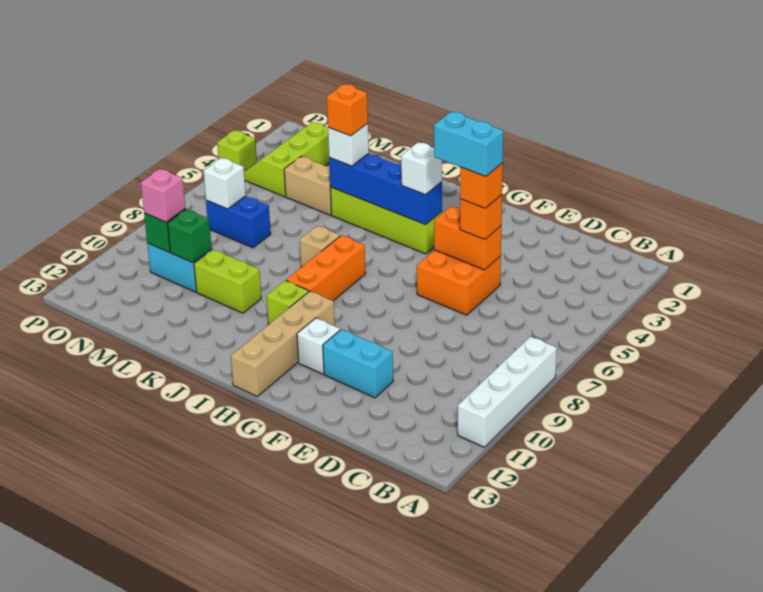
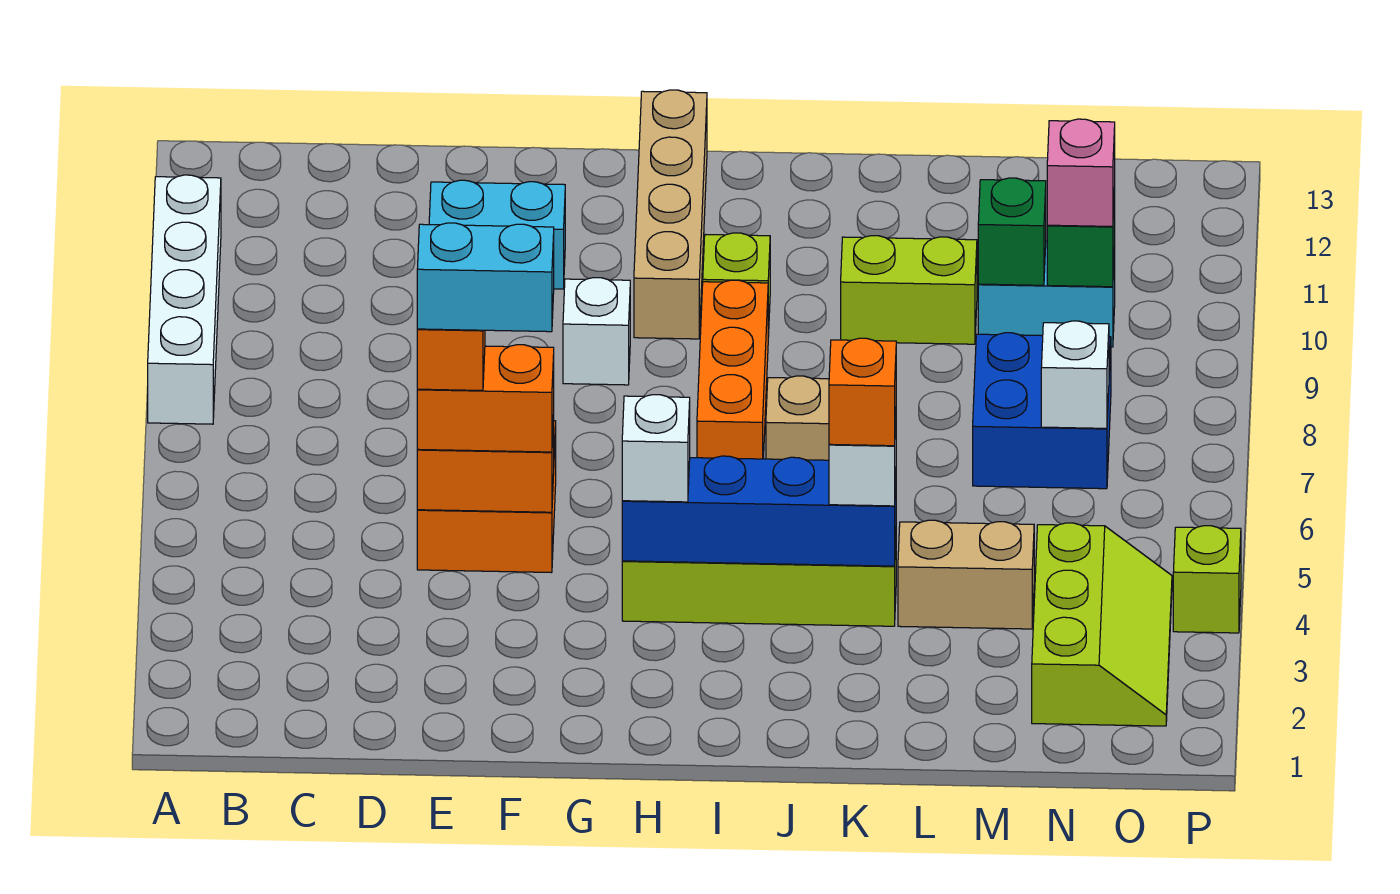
orange brick E5 level 3 -> orange brick E5:F5 level 3
white brick G11 level 1 -> white brick G9 level 1
blue brick M7:N7 level 1 -> blue brick M7:N8 level 1

